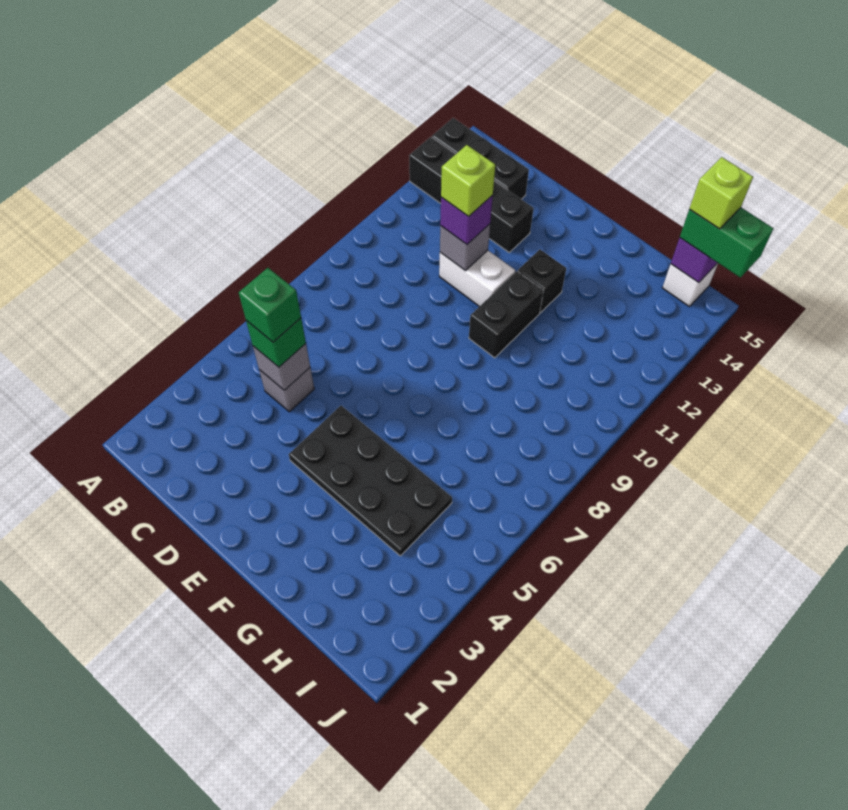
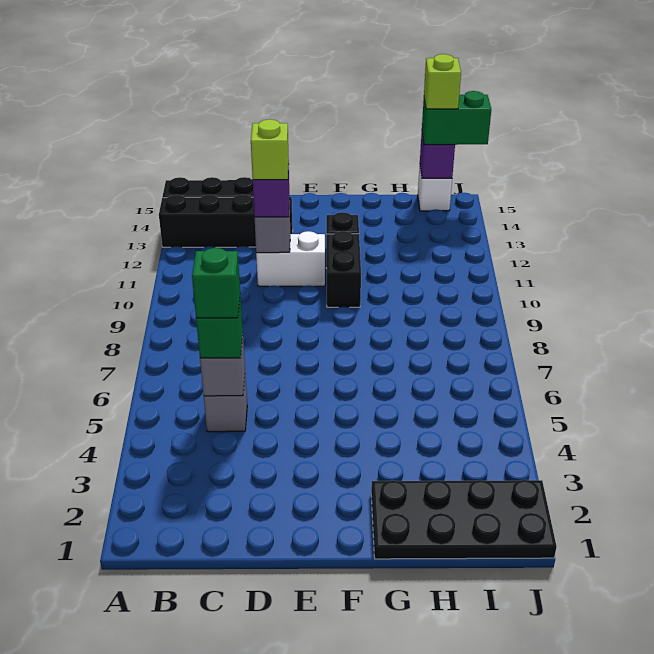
black plate E4:H5 level 1 -> black plate G1:J2 level 1

